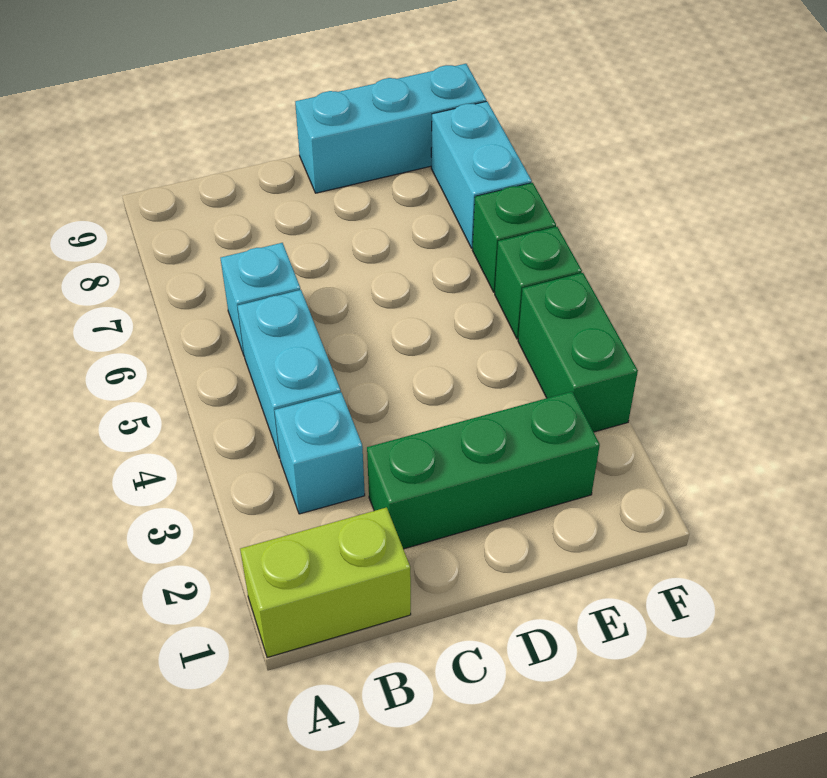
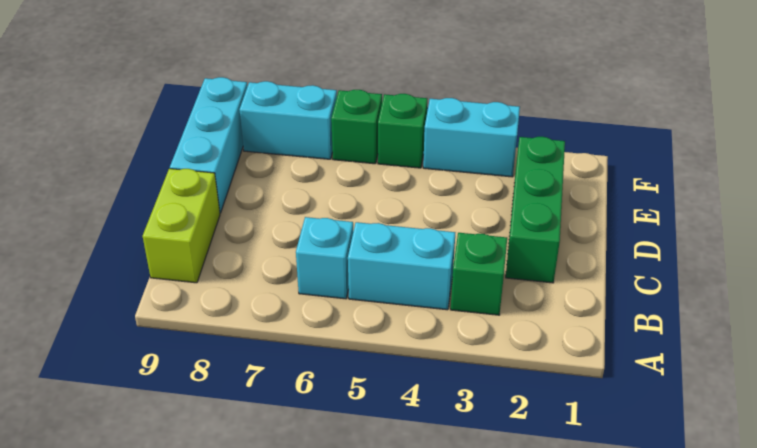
lime brick A1:B1 level 1 -> lime brick B9:C9 level 1
cyan brick B3 level 1 -> green brick B3 level 1
green brick F3:F4 level 1 -> cyan brick F3:F4 level 1

